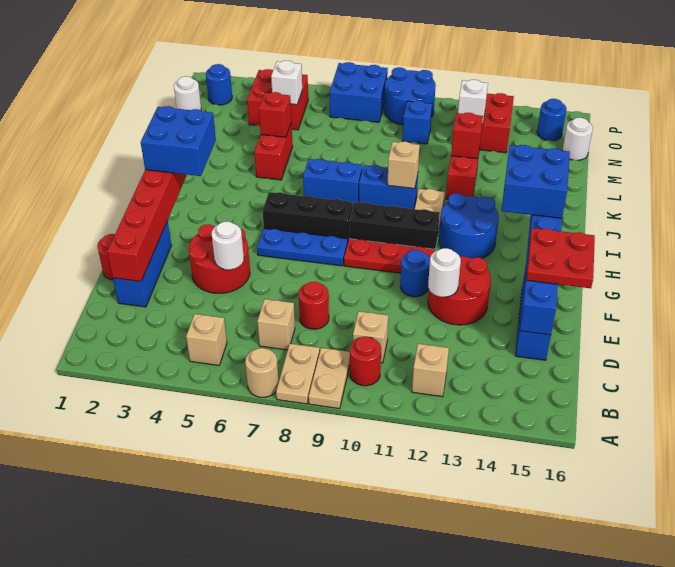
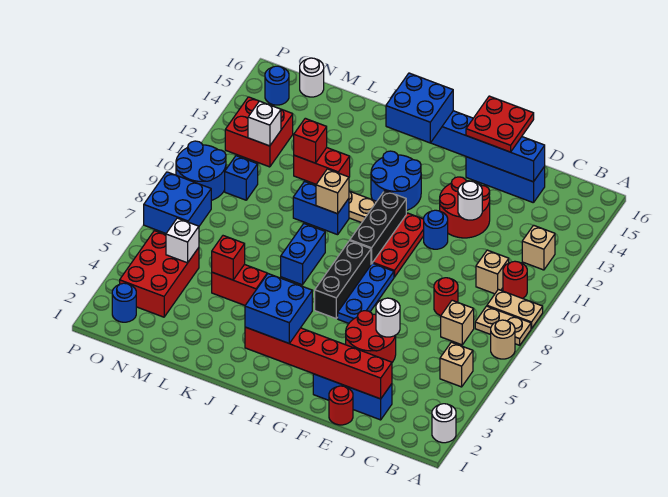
blue brick J9:J10 level 1 -> blue brick J10:K10 level 1
white round brick N1 level 1 -> white round brick A2 level 1
red brick N4:O5 level 1 -> red brick N3:O5 level 1

